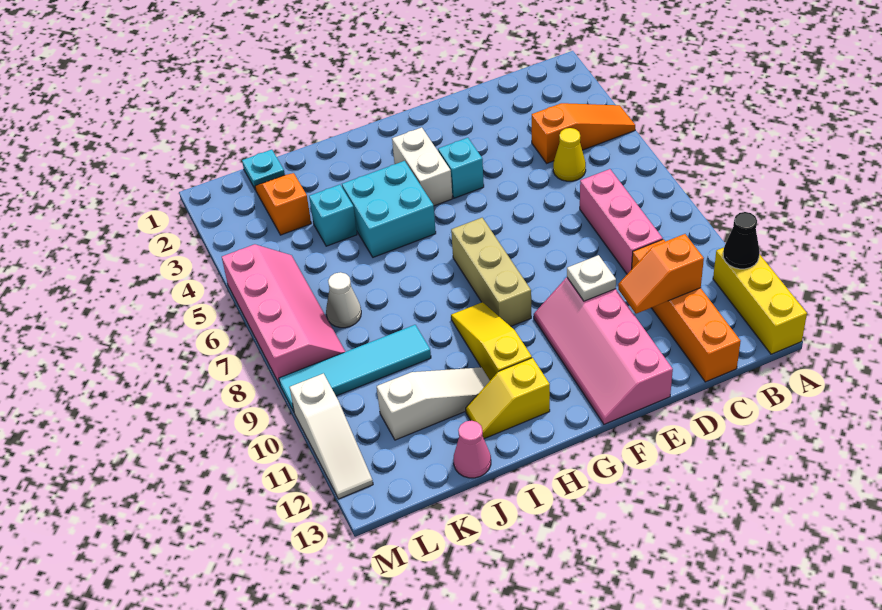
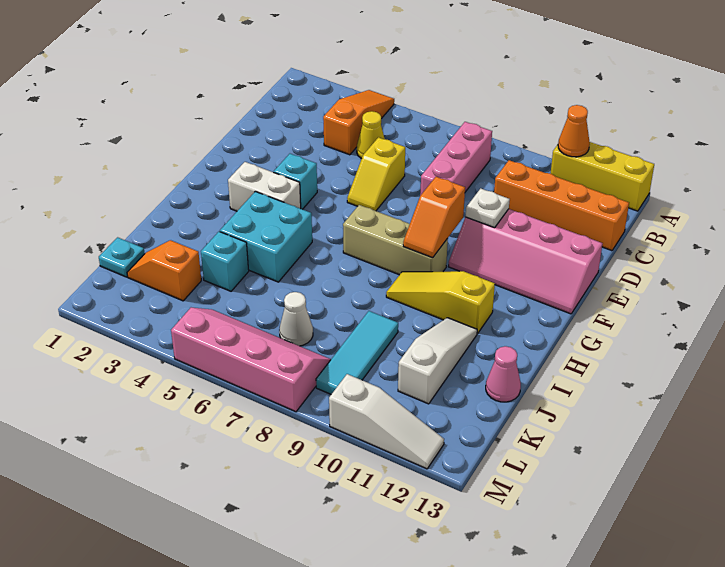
black cone A11 level 2 -> orange cone A11 level 2
pink brick C7:C9 level 1 -> pink brick B8:D8 level 1
orange slope C11:D11 level 2 top C -> orange slope F9:G9 level 2 top F
yellow slope H12:I12 level 1 top H -> yellow slope D6:E6 level 1 top D
cyan tile J9:M9 level 1 -> cyan tile J9:L9 level 1

